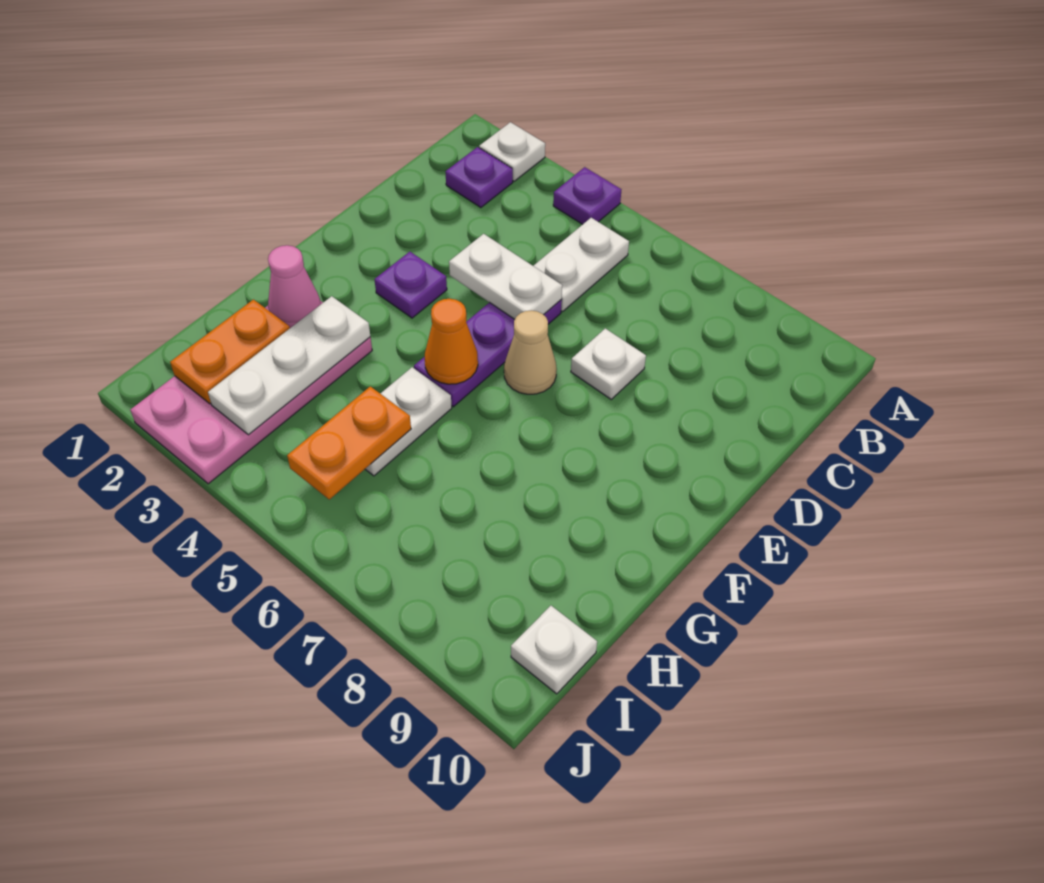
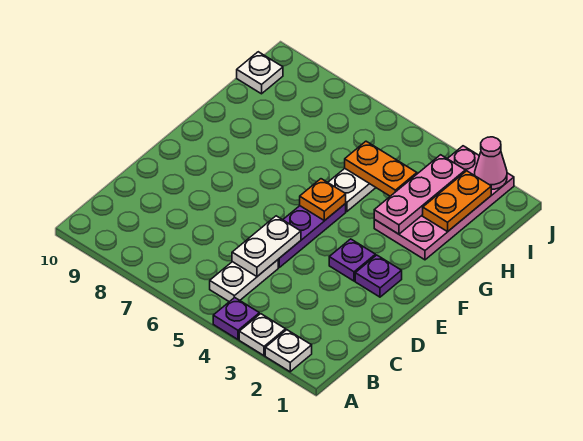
purple plate B2 level 1 -> purple plate E2 level 1
white plate D4:D5 level 2 -> white plate C5:D5 level 2
white plate D7 level 1 -> white plate A3 level 1
tan cone E6 level 1 -> none
orange cone F5 level 2 -> orange plate F5 level 2
pink cone G2 level 2 -> pink cone J2 level 2
white plate G3:I3 level 2 -> pink plate G3:I3 level 2
orange plate H5:I5 level 2 -> orange plate H4:H5 level 2

